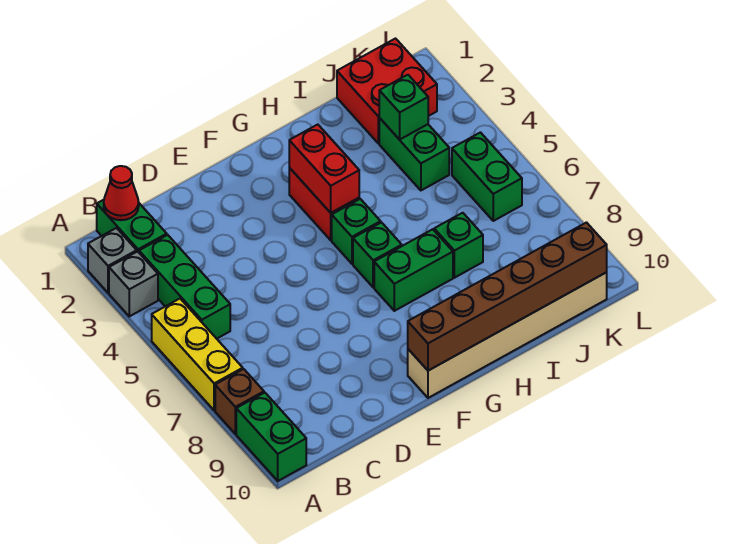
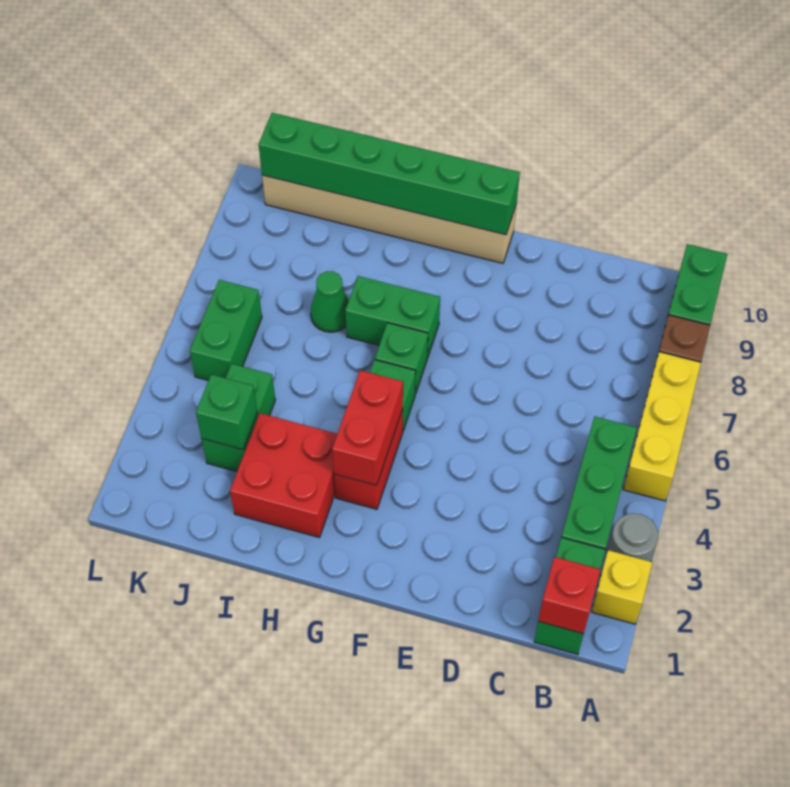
grey brick A2 level 1 -> yellow brick A2 level 1
grey brick A3 level 1 -> grey round brick A3 level 1
red cone B1 level 2 -> red brick B1 level 2
brown brick F10:K10 level 2 -> green brick F10:K10 level 2
green brick I7 level 1 -> green cone I7 level 1
red brick J1:K2 level 1 -> red brick H2:I3 level 1

